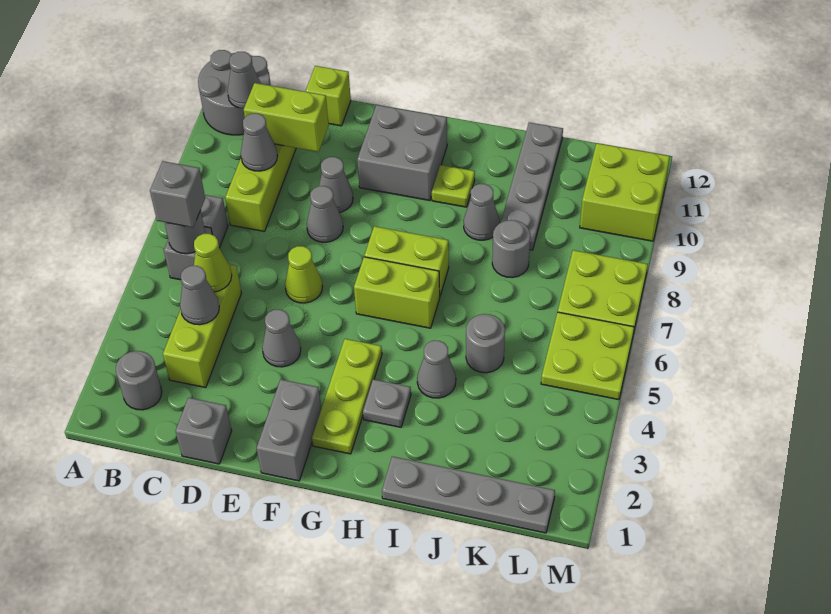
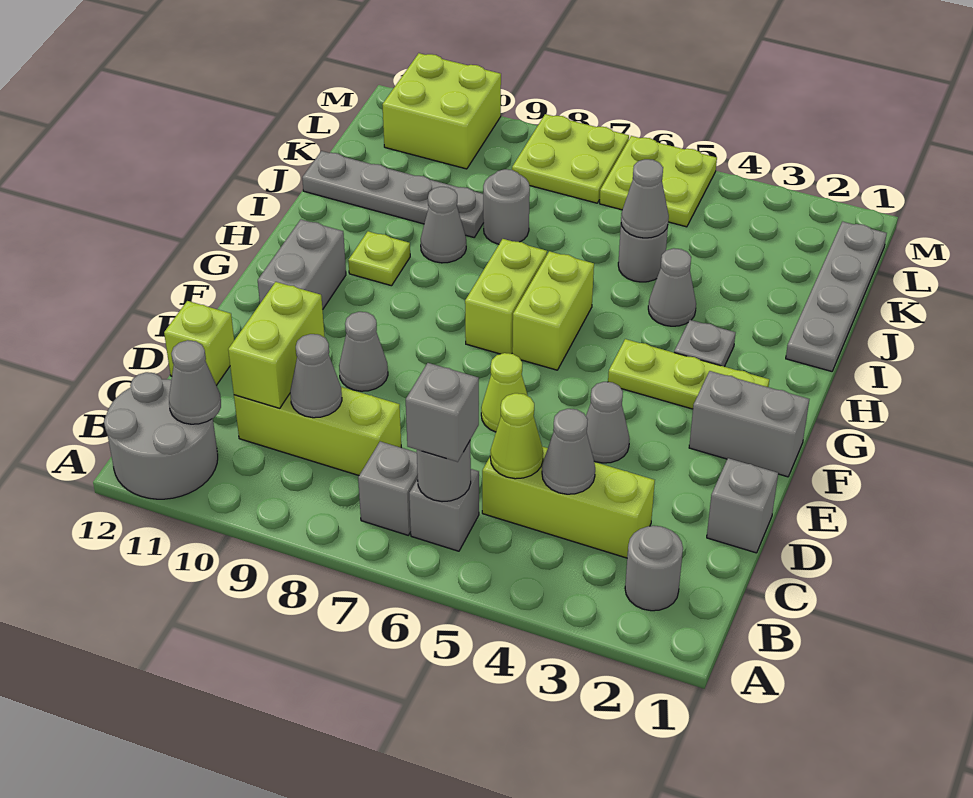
grey cone E8 level 1 -> grey cone J5 level 2
grey brick F10:G11 level 1 -> grey brick F11:G11 level 1

